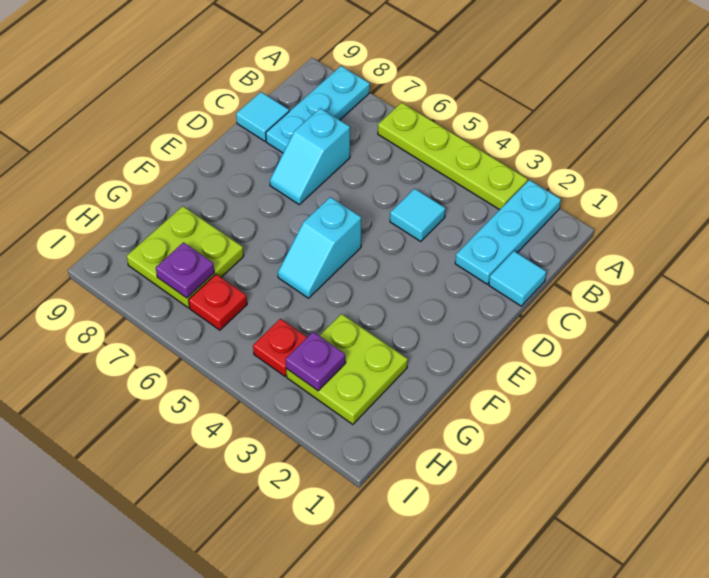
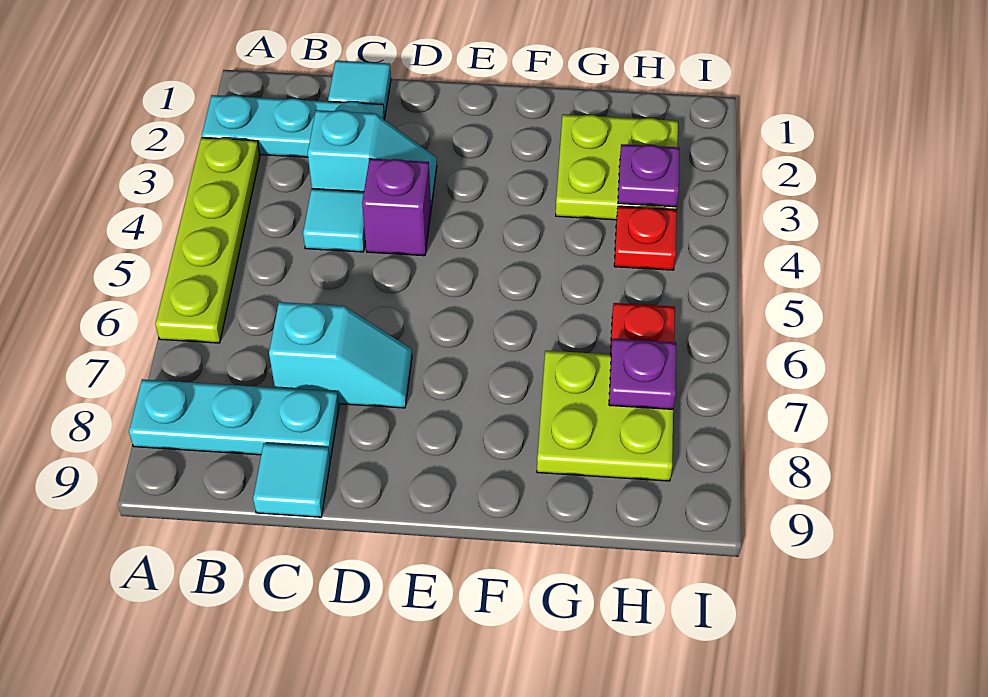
none -> purple brick D4 level 1
cyan slope E5:F5 level 1 top E -> cyan slope C3:D3 level 1 top C

